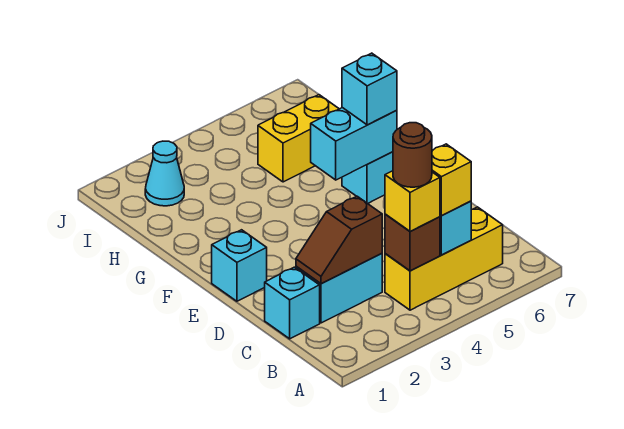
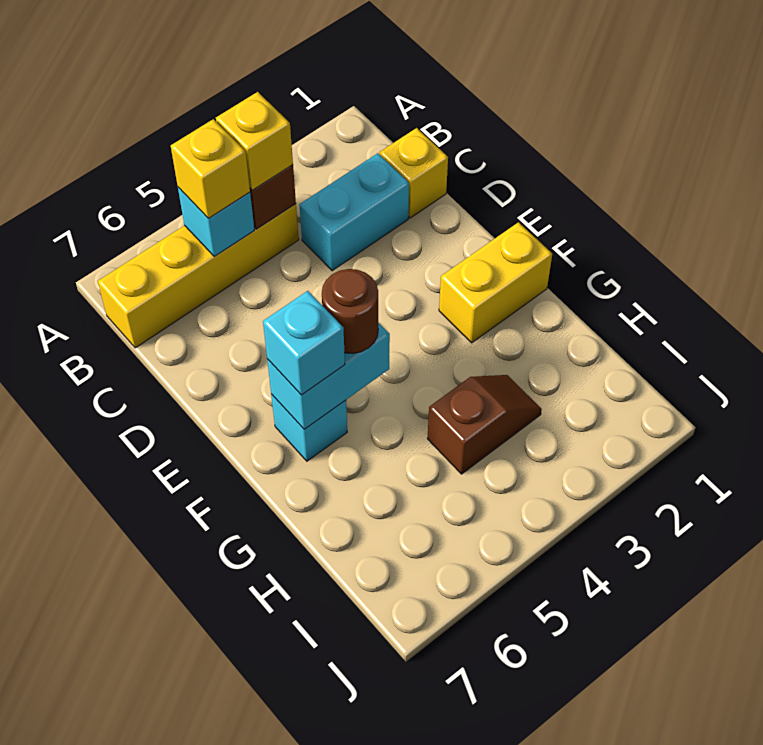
yellow brick B4:B6 level 1 -> yellow brick B4:B7 level 1
brown round brick B4 level 4 -> brown round brick F5 level 3
cyan brick C1 level 1 -> yellow brick C1 level 1
brown slope C2:C3 level 2 top 3 -> brown slope H3:H4 level 1 top 4
cyan brick E1 level 1 -> none
yellow brick H5:H6 level 1 -> yellow brick F1:F2 level 1
cyan cone I2 level 1 -> none

